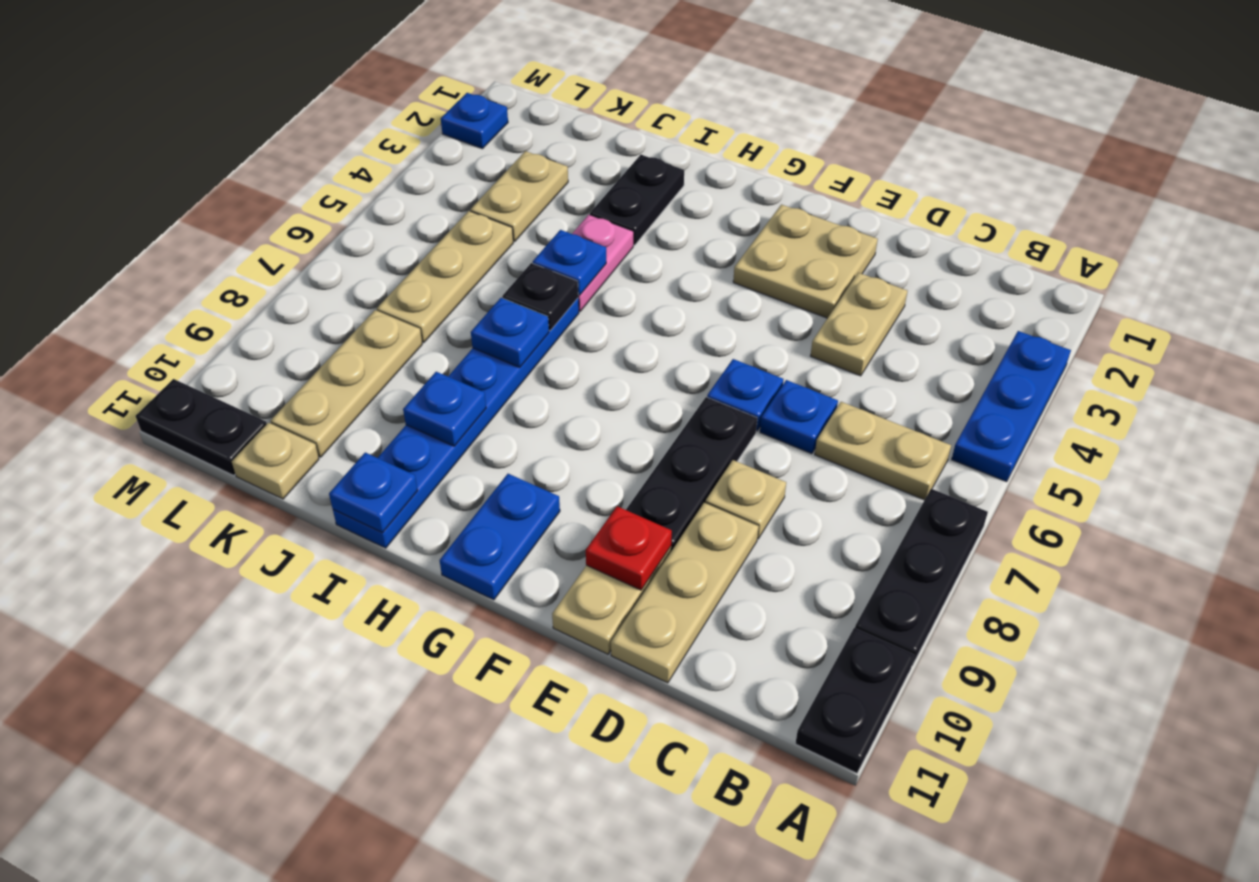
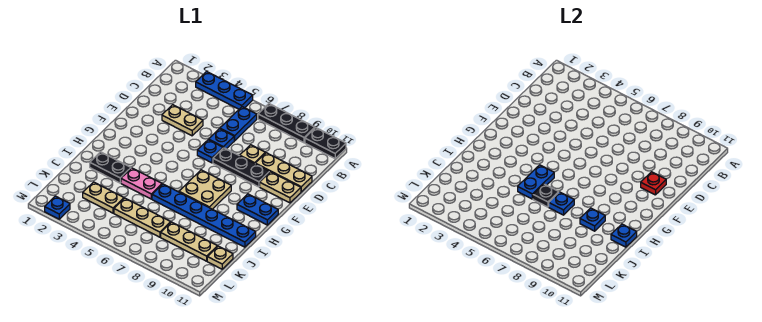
tan plate B6:C6 level 1 -> blue plate B6:C6 level 1
tan plate E2:F3 level 1 -> tan plate G7:H8 level 1
blue plate I5 level 2 -> blue plate H5:I5 level 2
black plate L11:M11 level 1 -> none

